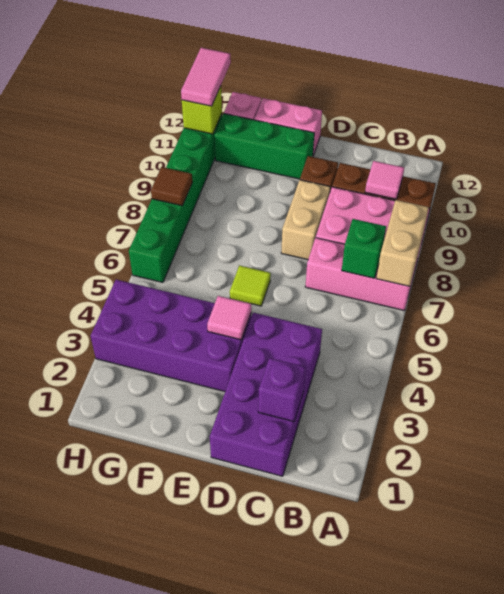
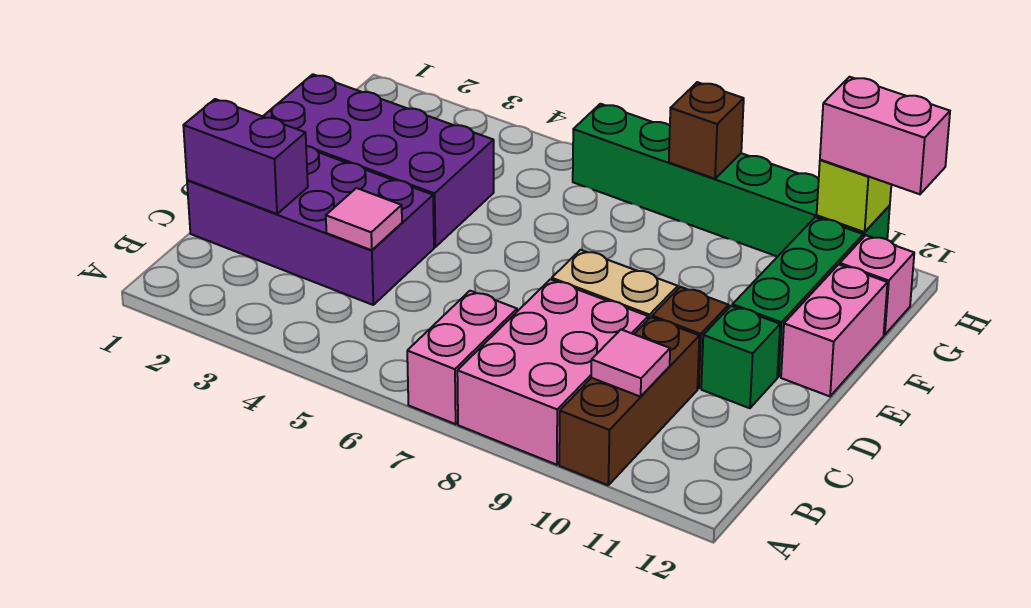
pink brick A7:C7 level 1 -> pink brick A7:B7 level 1
tan brick A7:A8 level 2 -> none
green brick B7 level 2 -> green brick D11 level 1
purple brick C2 level 2 -> purple brick C1:C2 level 2
purple brick E3:H4 level 1 -> purple brick E1:F4 level 1
pink tile E4 level 2 -> pink tile C4 level 2
lime tile E6 level 1 -> none
brown tile H8 level 2 -> brown brick H8 level 2
pink tile H11:H12 level 3 -> pink brick H11:H12 level 3

